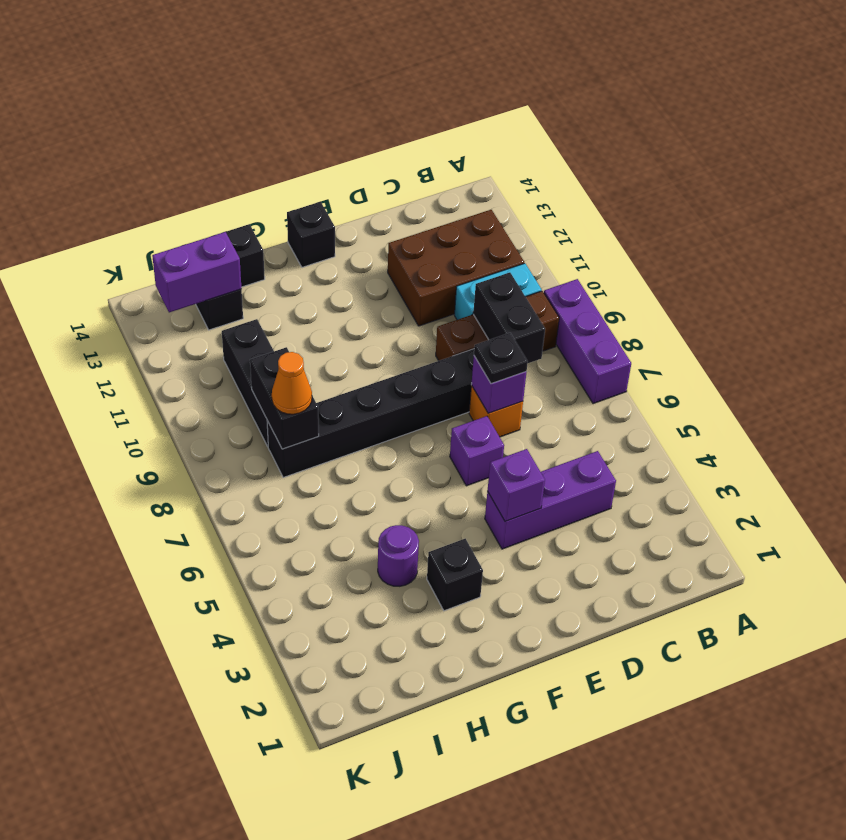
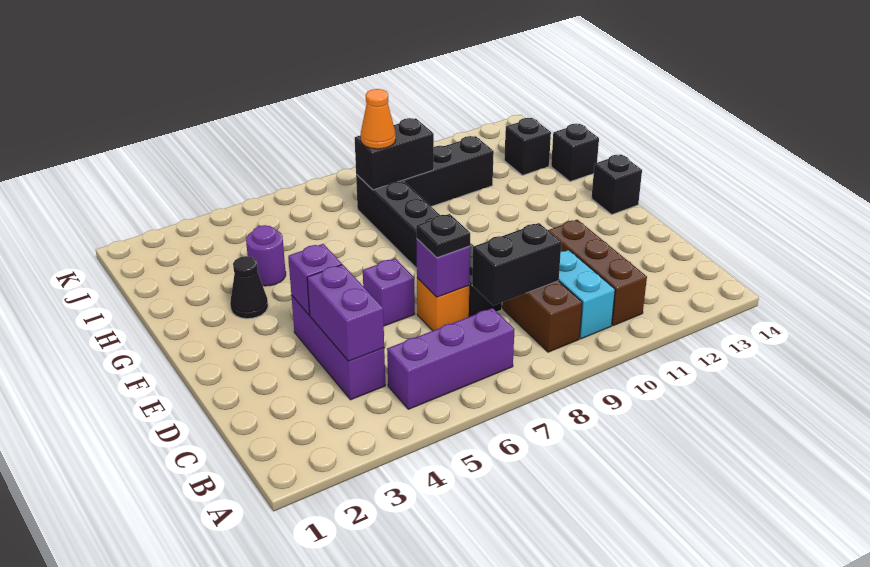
purple brick A7:A9 level 1 -> purple brick B5:B7 level 1
brown brick B11:D12 level 1 -> brown brick B11:D11 level 1
black brick G3 level 1 -> black cone G3 level 1
purple brick I13:J13 level 2 -> purple brick C4:D4 level 2

